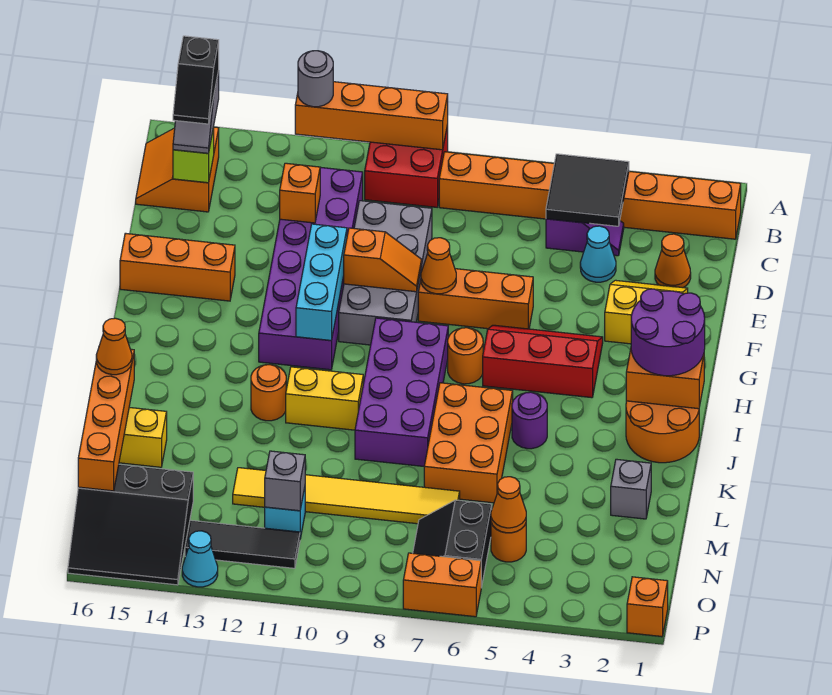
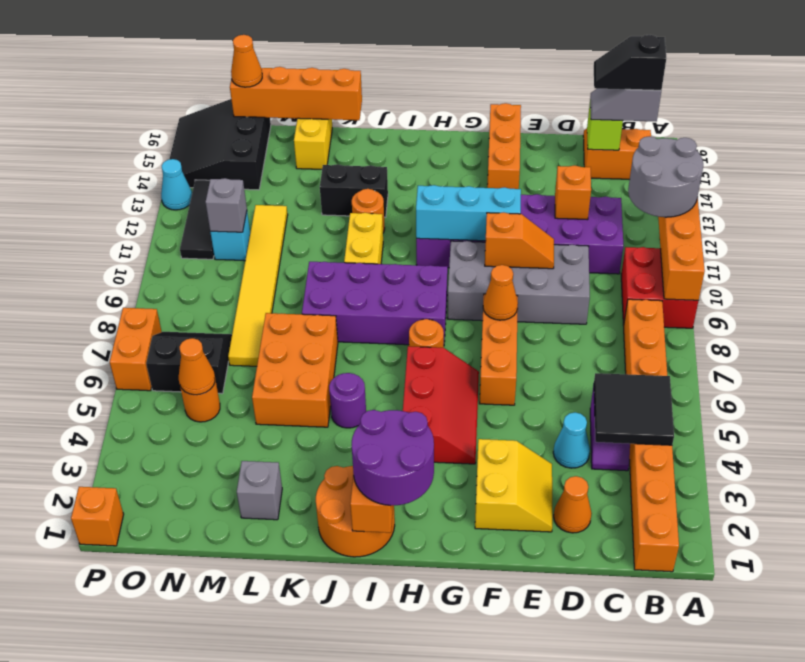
grey round brick A12 level 3 -> grey round brick A11:B12 level 3
orange slope F9:F10 level 2 top 10 -> orange slope E10:F10 level 2 top F
orange brick J6:L7 level 1 -> orange brick K5:L7 level 1
none -> black brick J13:K13 level 1
orange cone K16 level 3 -> orange cone N16 level 3

